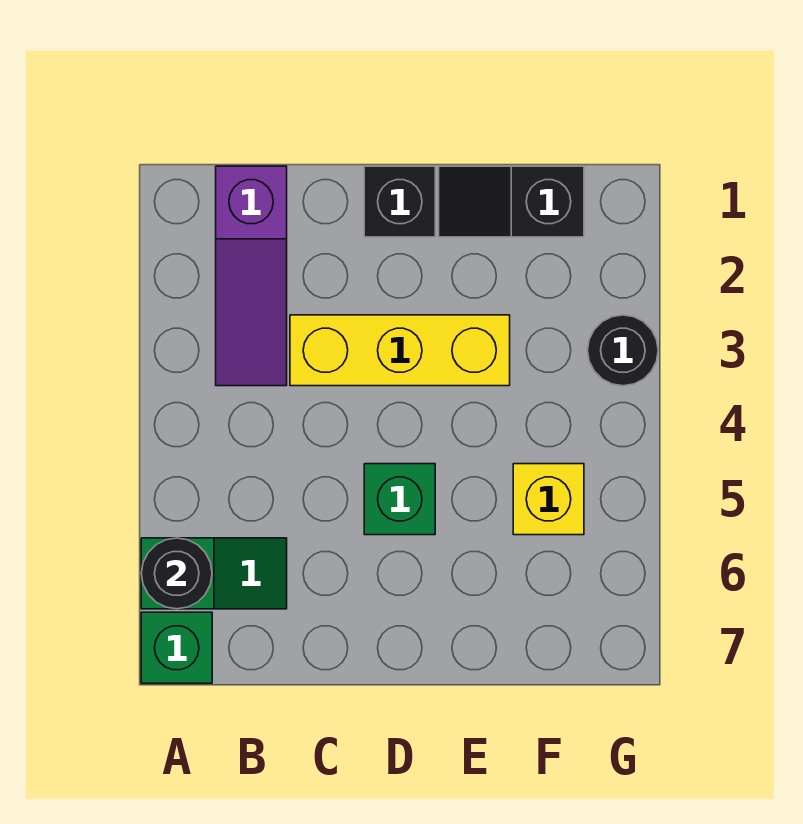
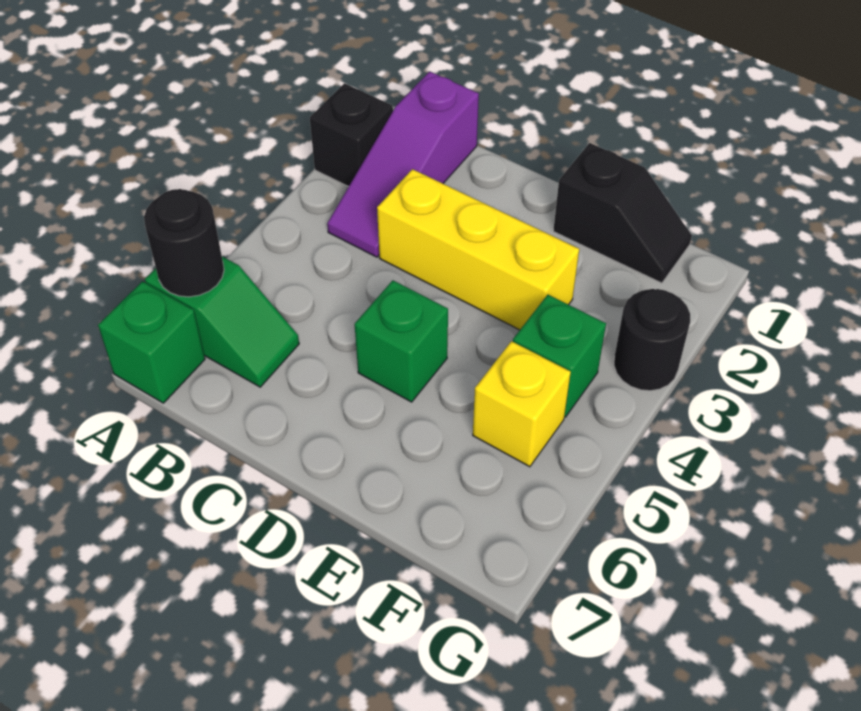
black brick D1 level 1 -> black brick A2 level 1
black slope E1:F1 level 1 top F -> black slope E1:F1 level 1 top E
none -> green brick F4 level 1

